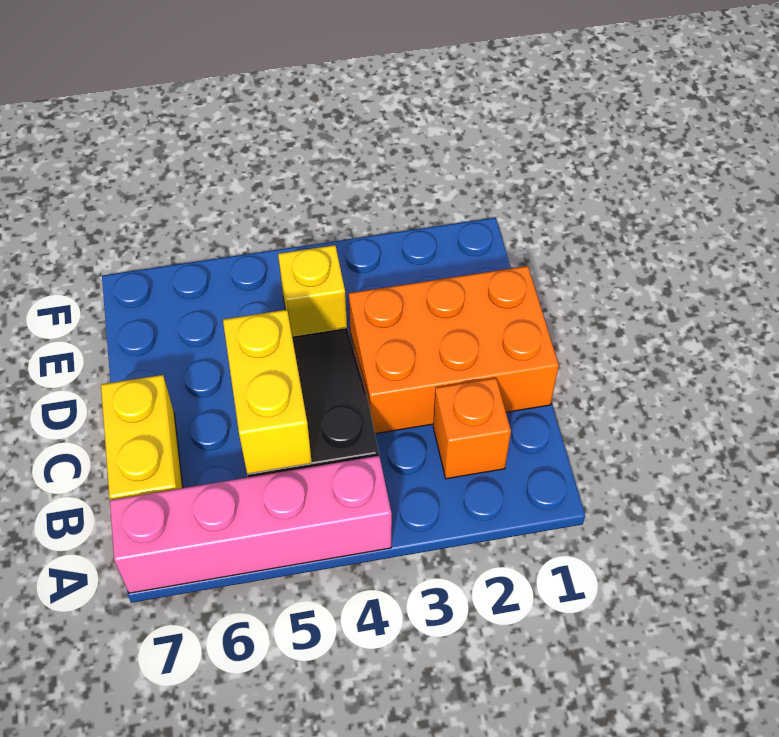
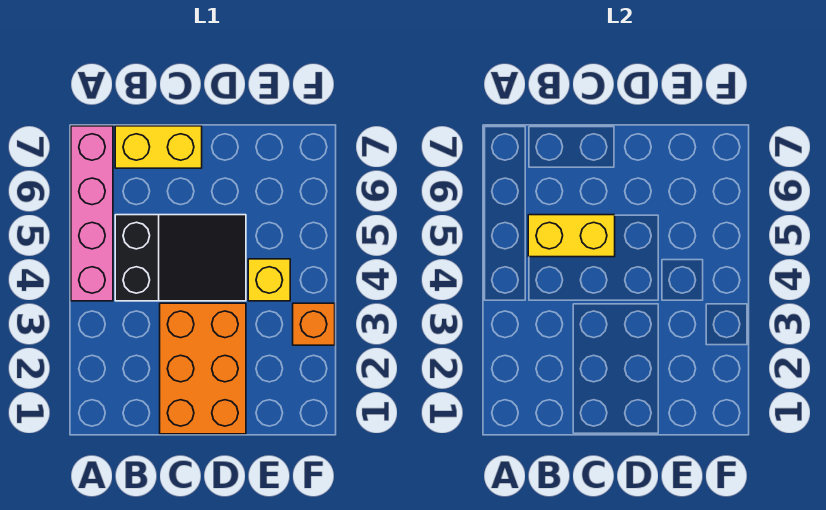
orange brick B2 level 1 -> orange brick F3 level 1

